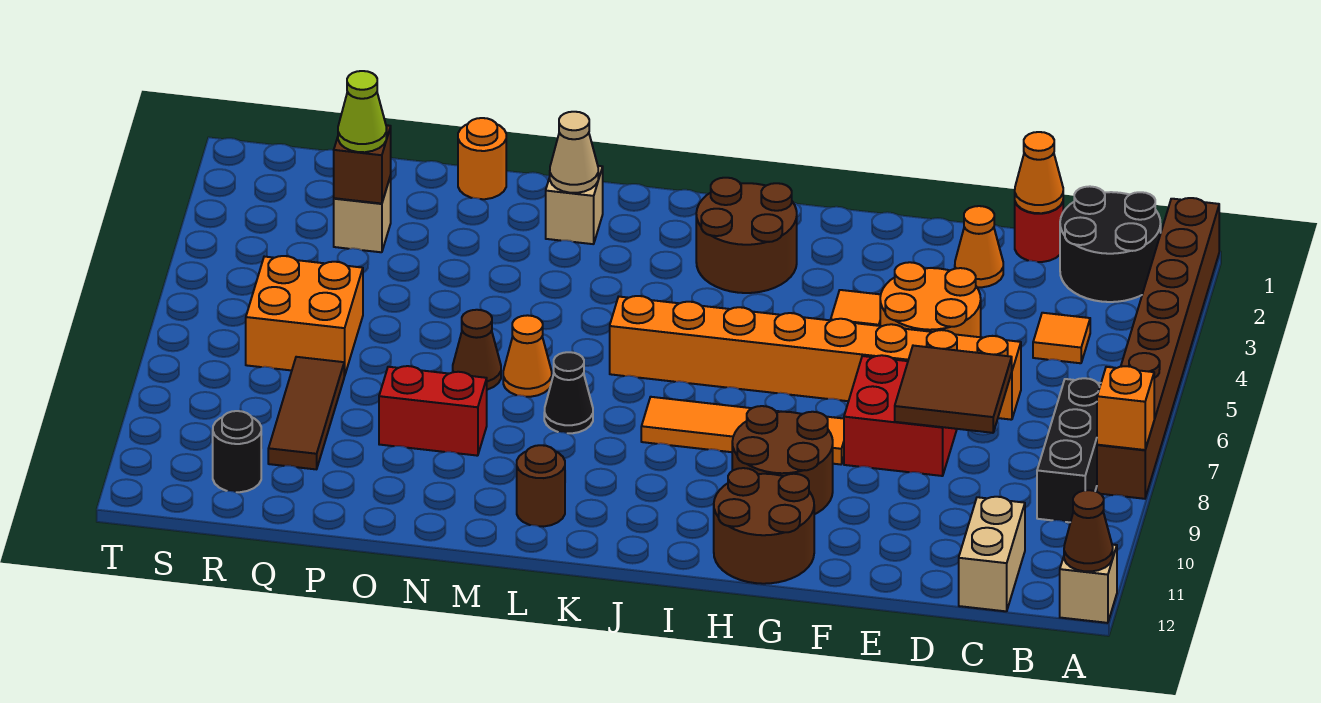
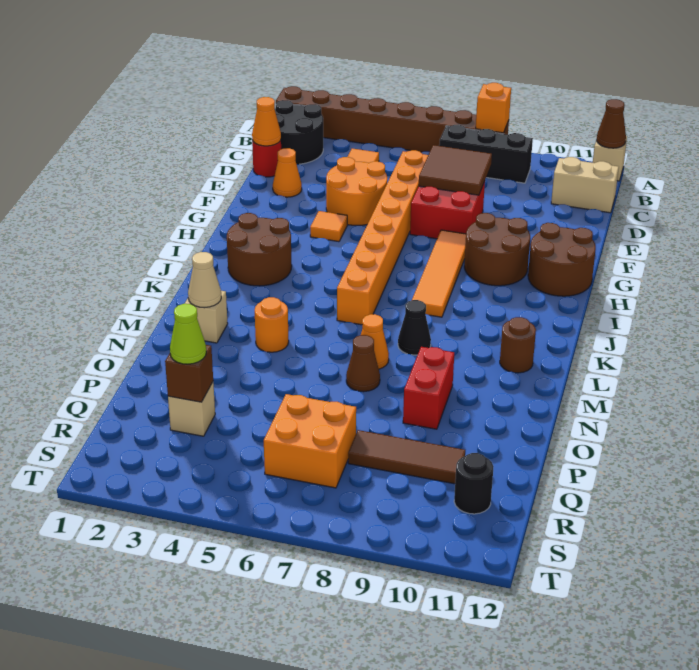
orange round brick O1 level 1 -> orange round brick M4 level 1

